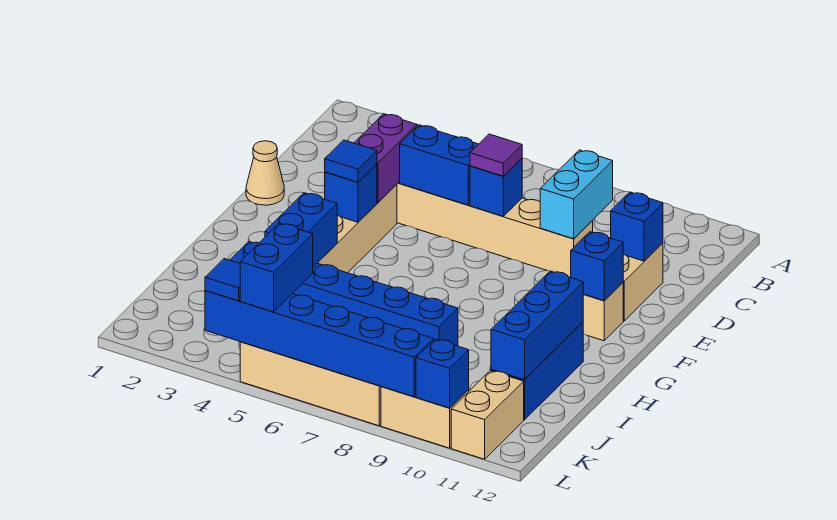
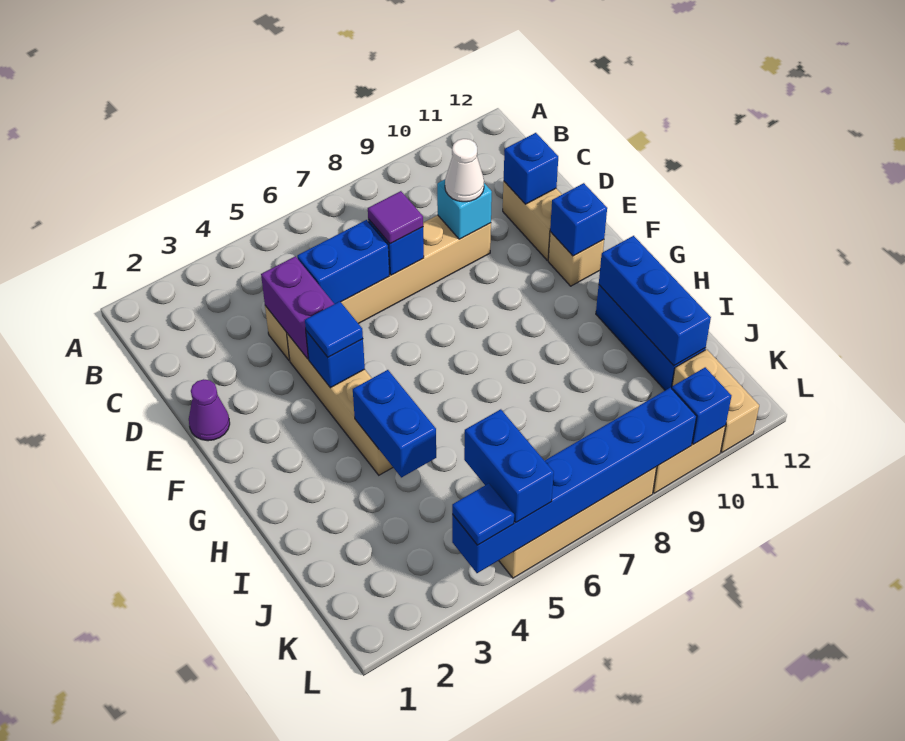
cyan brick C9:D9 level 2 -> cyan brick D9 level 2
none -> white cone D9 level 3
tan cone E1 level 1 -> purple cone E1 level 1
blue brick I3:I8 level 1 -> none

